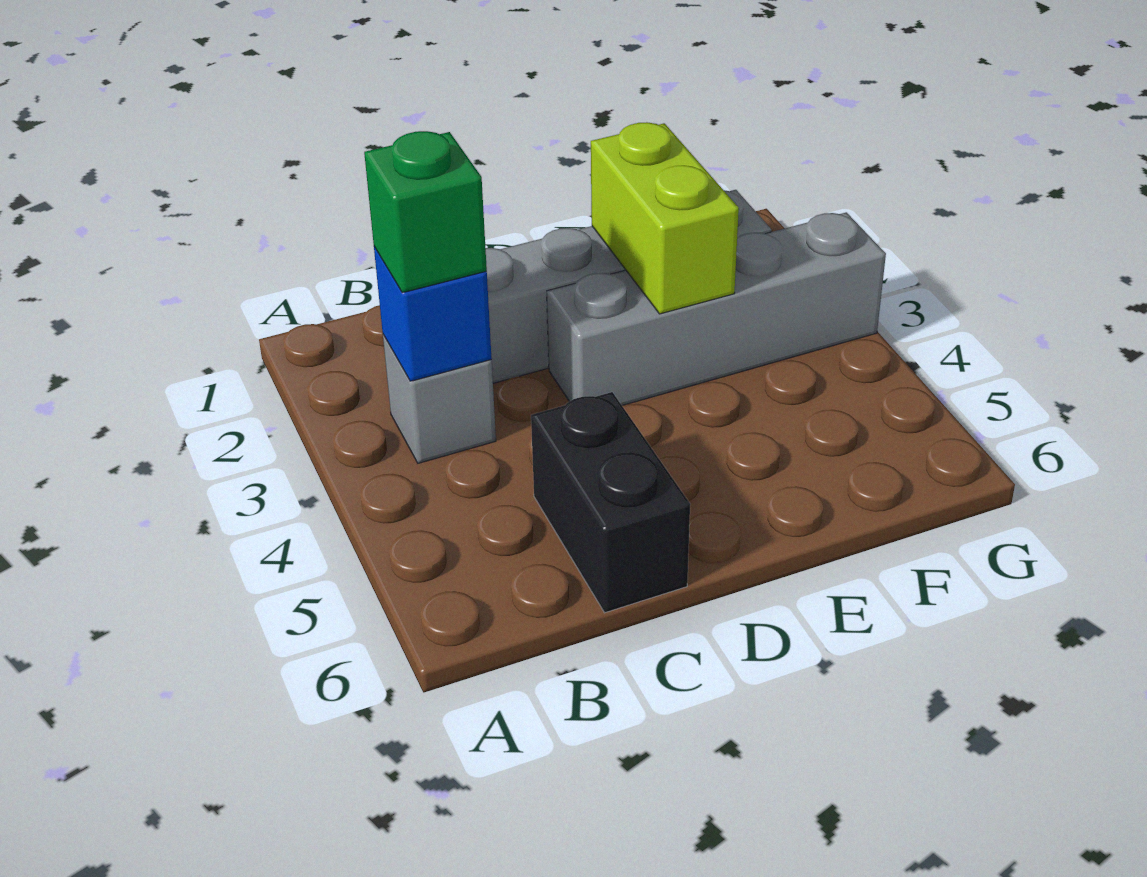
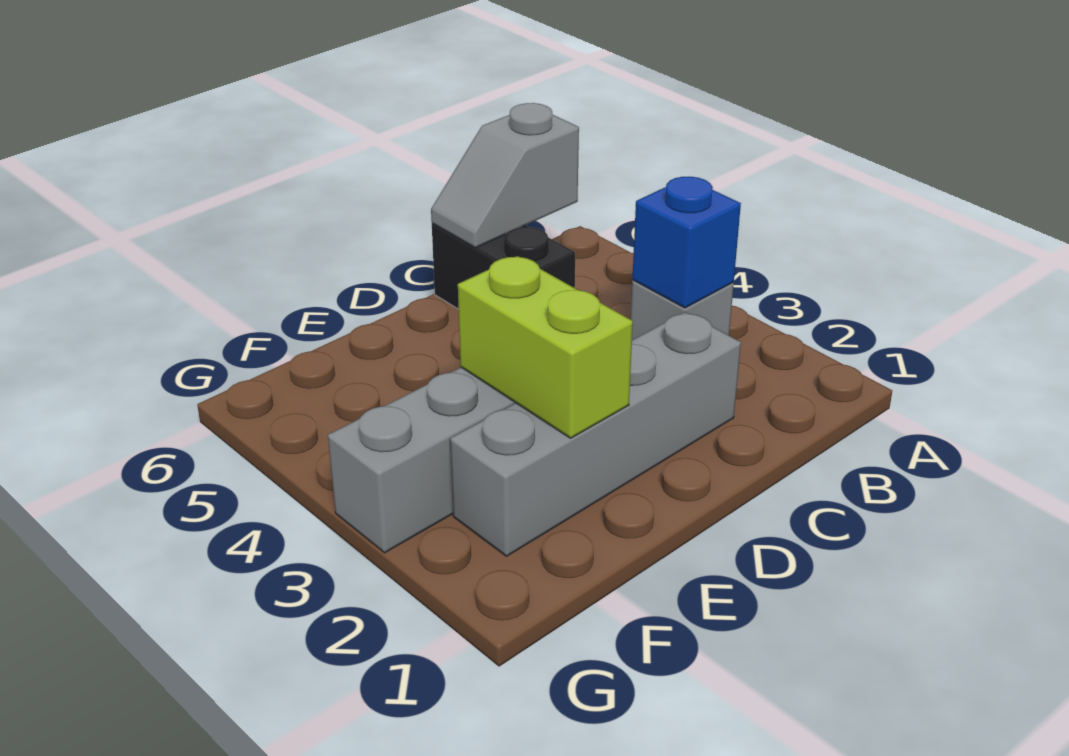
green brick B3 level 3 -> none
none -> grey slope B6:C6 level 2 top B

